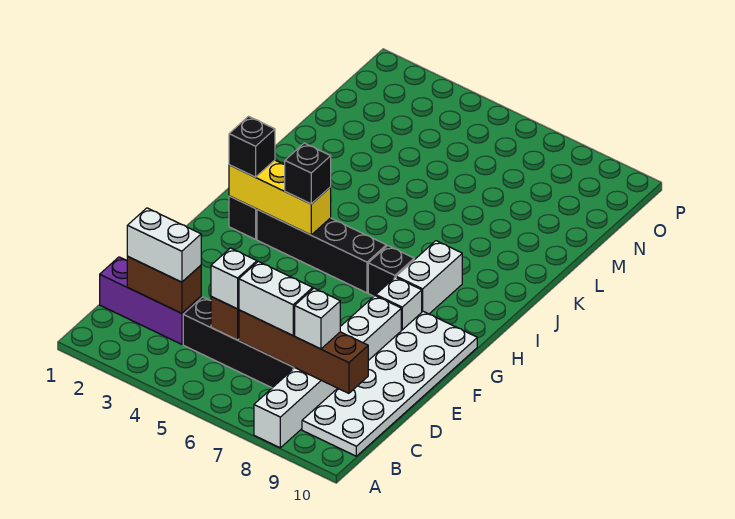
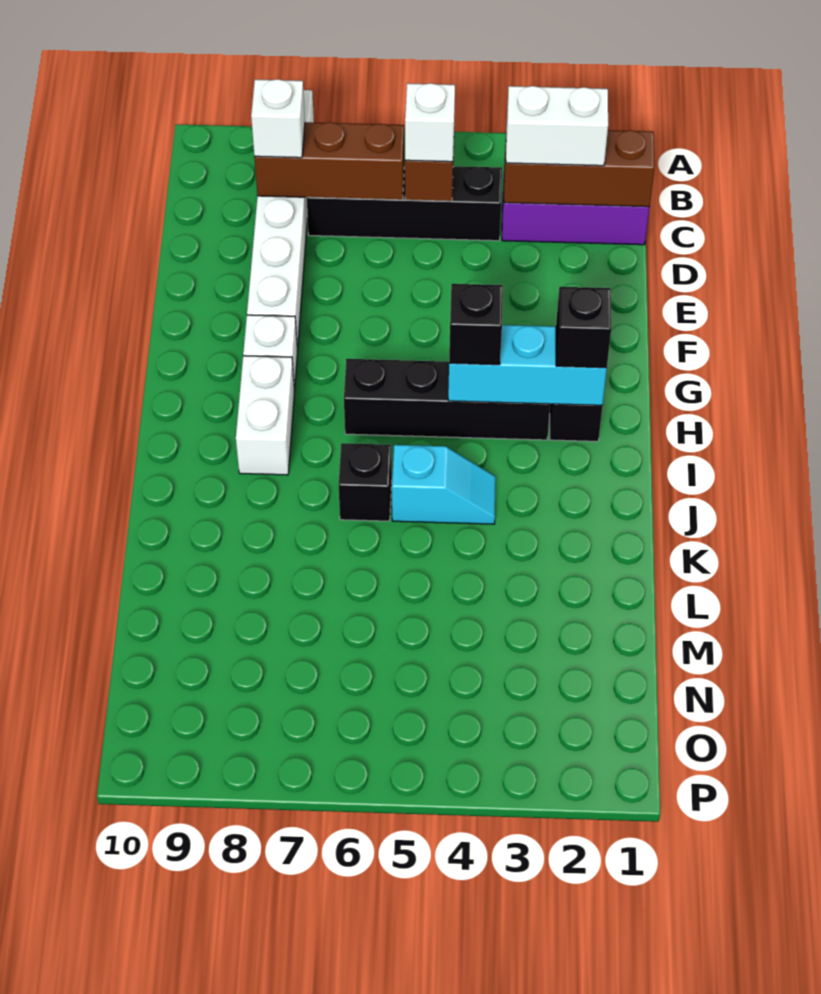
white plate B9:G10 level 1 -> none
brown brick C2:C3 level 2 -> brown brick C1:C3 level 2
brown brick C6:C9 level 2 -> brown brick C6:C8 level 2
white brick C6:C7 level 3 -> none
yellow brick H2:H4 level 2 -> cyan brick H2:H4 level 2
black brick H7 level 1 -> black brick J6 level 1
none -> cyan slope J4:J5 level 1 top 5

